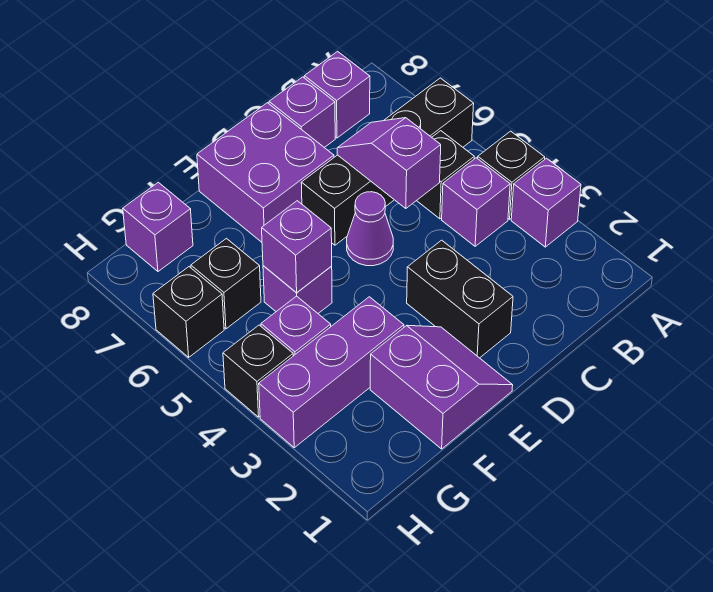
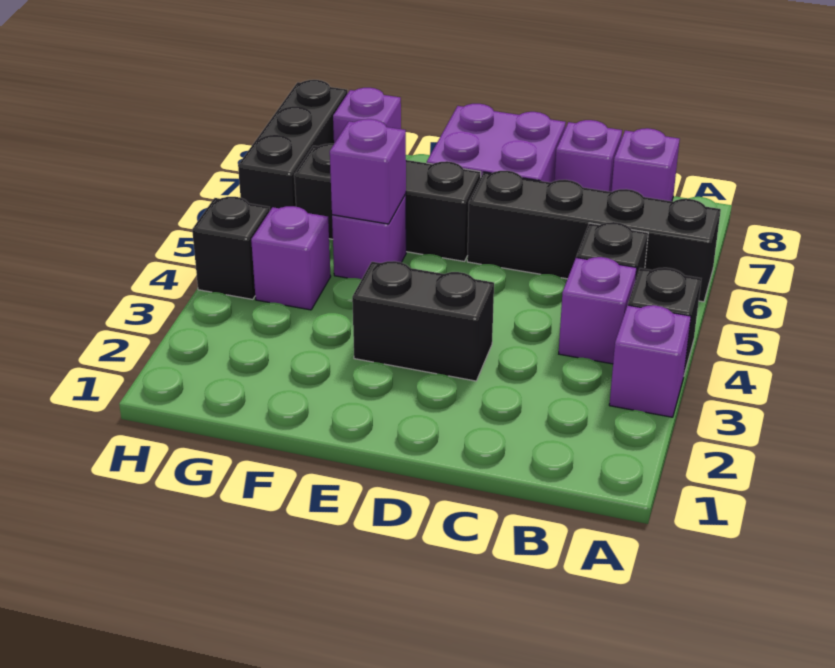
purple slope C5:C6 level 2 top 5 -> none
black brick D2:D3 level 1 -> black brick D3:E3 level 1
purple cone D5 level 1 -> none
purple slope E1:F2 level 1 top F -> none
purple brick F3:H3 level 1 -> none
black brick G6 level 1 -> black brick E6:G6 level 1
black brick H6 level 1 -> black brick H6:H8 level 1

